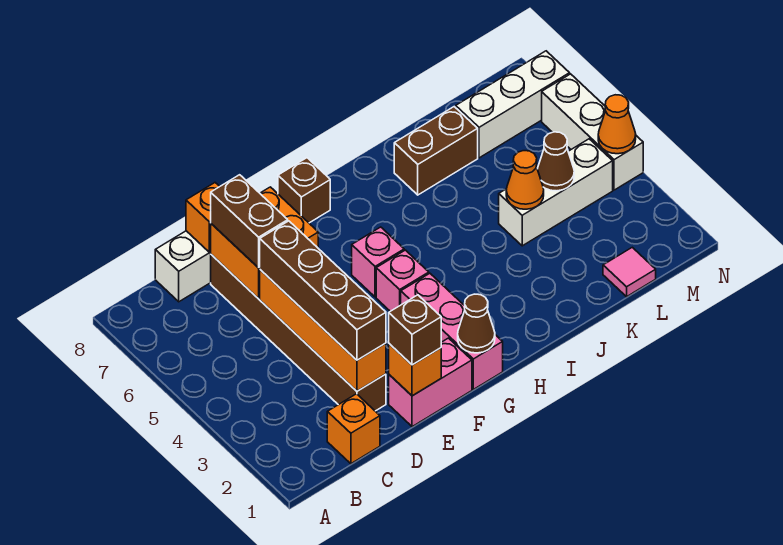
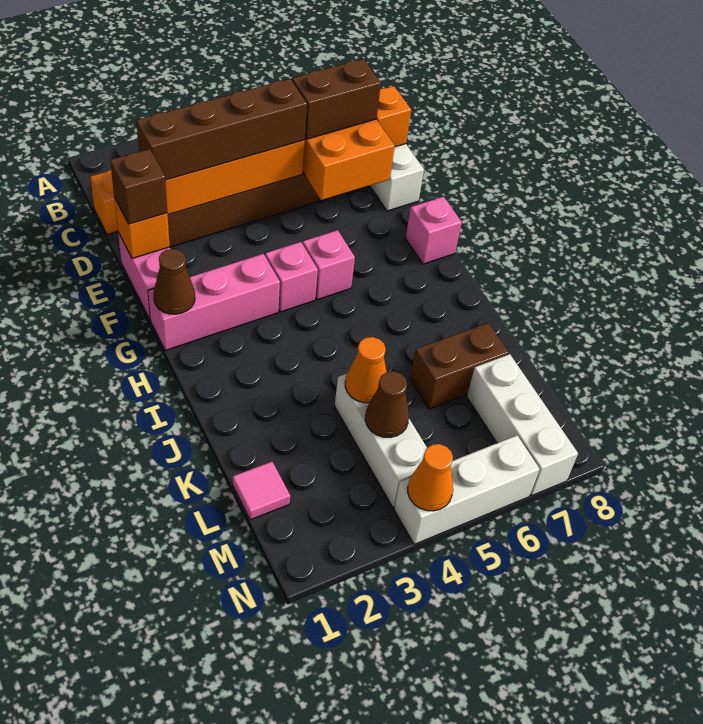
brown brick G8 level 1 -> pink brick G8 level 1
brown brick J7:K7 level 1 -> brown brick K6:K7 level 1

